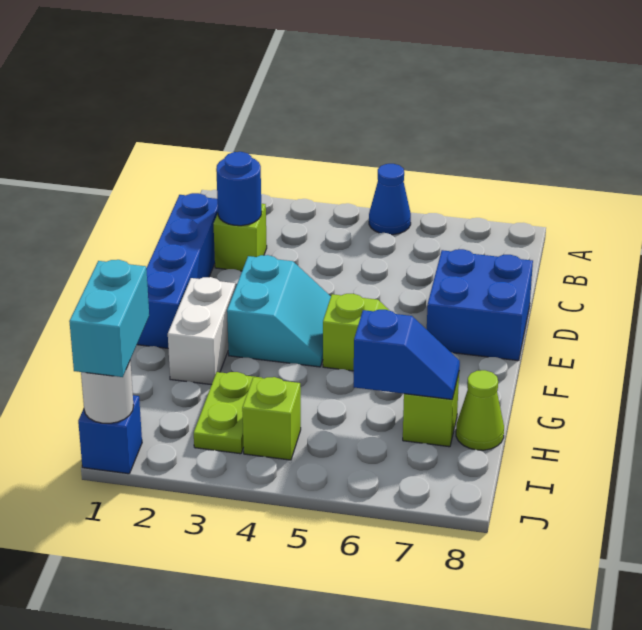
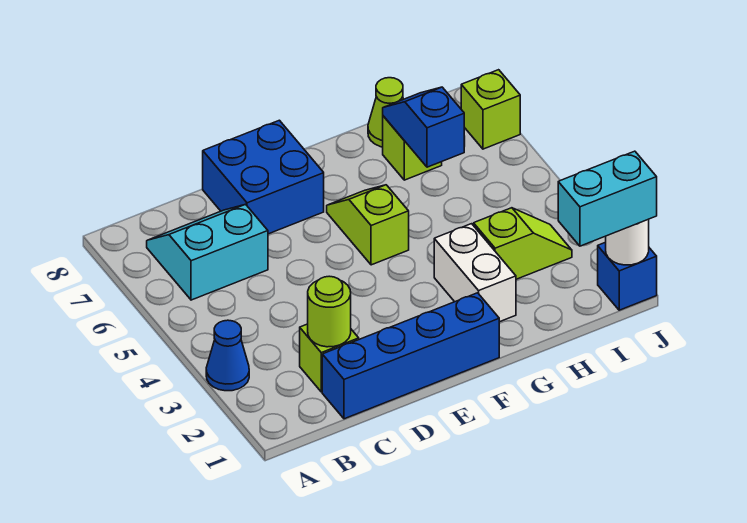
blue cone A5 level 1 -> blue cone A3 level 1
blue round brick C2 level 2 -> lime round brick C2 level 2
cyan slope E3:F4 level 1 top 3 -> cyan slope B6:C7 level 1 top 6
white brick F2:G2 level 1 -> white brick G2:G3 level 1
lime plate H3:I3 level 1 -> lime slope H3:I3 level 1 top H
lime brick I4 level 1 -> lime brick J7 level 1

